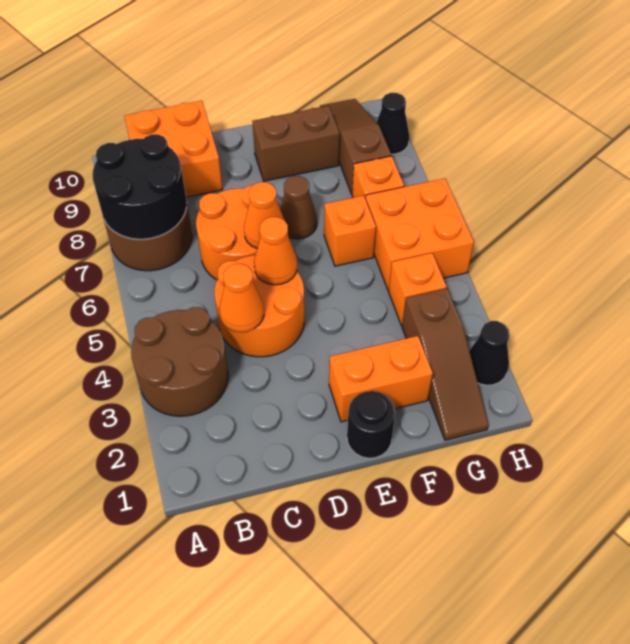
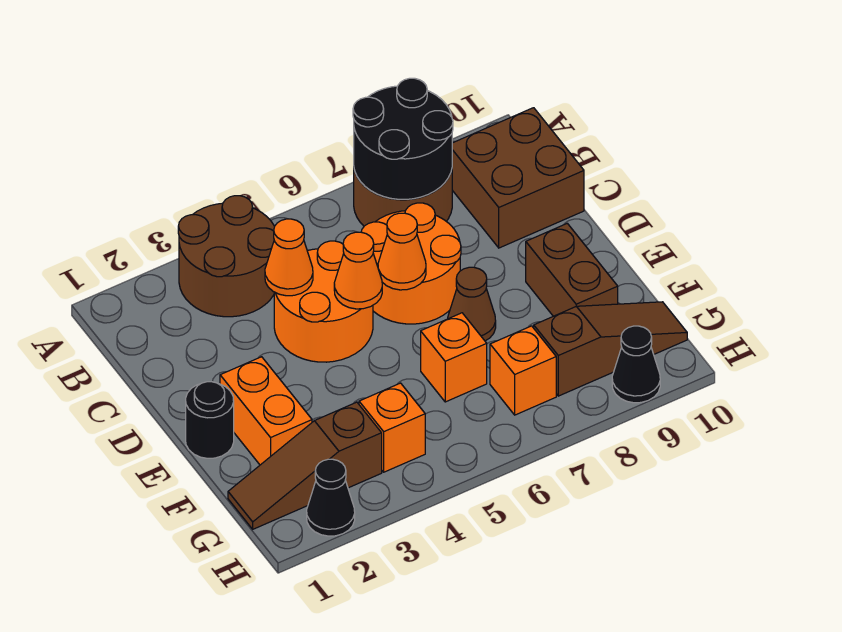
orange brick B9:C10 level 1 -> brown brick B9:C10 level 1
orange brick G5:H6 level 1 -> none

